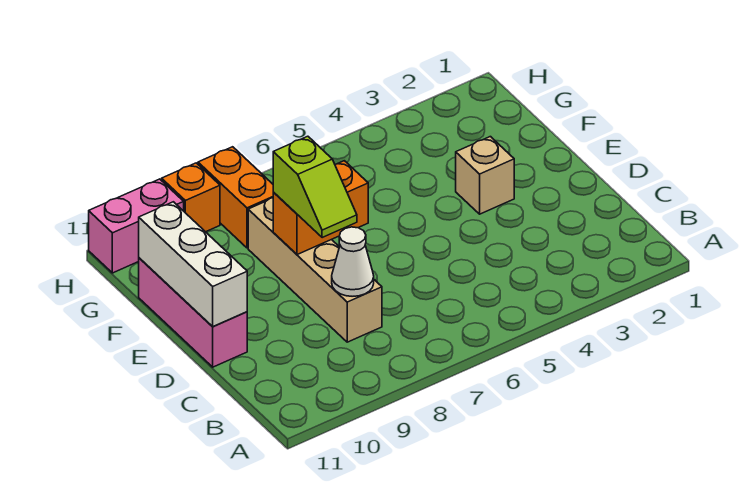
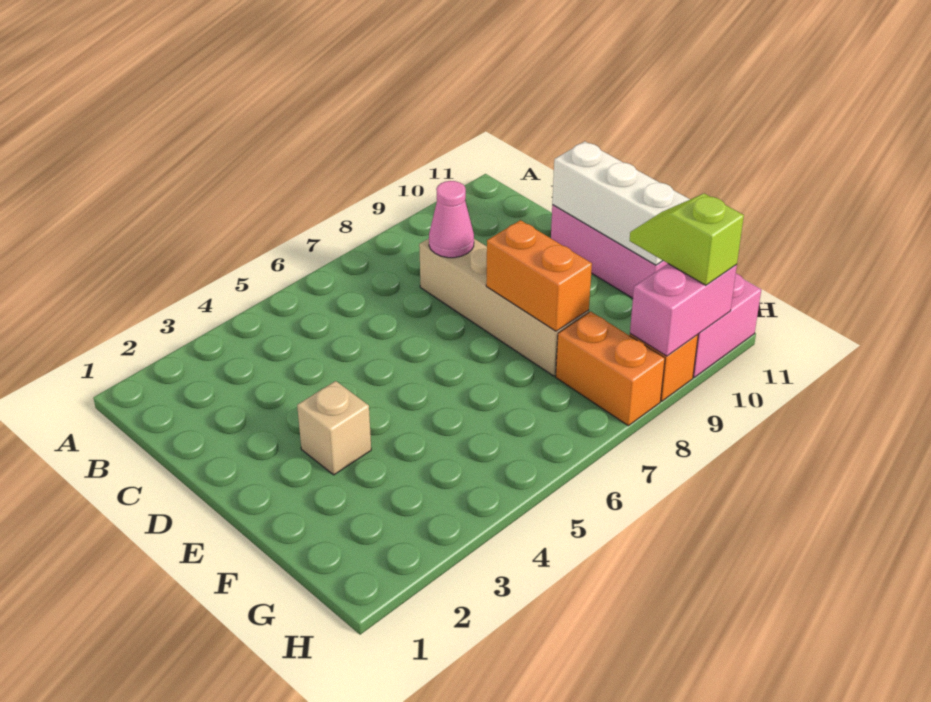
white cone C8 level 2 -> pink cone C8 level 2
lime slope D8:E8 level 3 top E -> lime slope G10:H10 level 3 top H
orange brick E7:E8 level 2 -> orange brick E8:F8 level 2
none -> pink brick H9:H10 level 2

